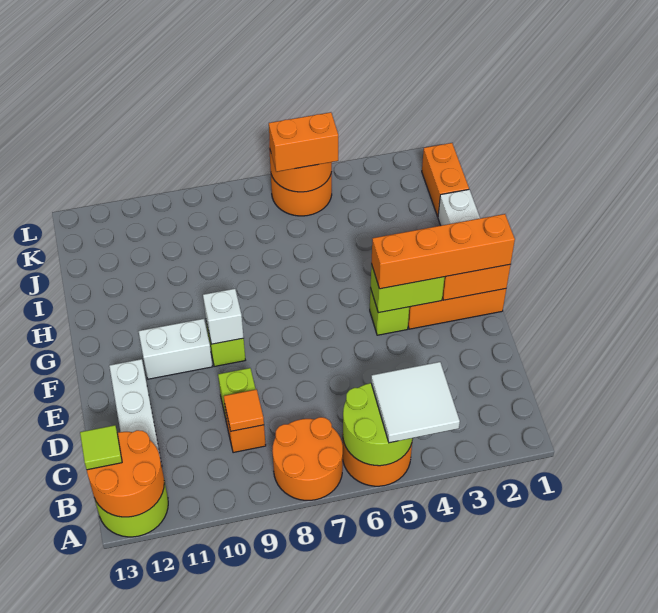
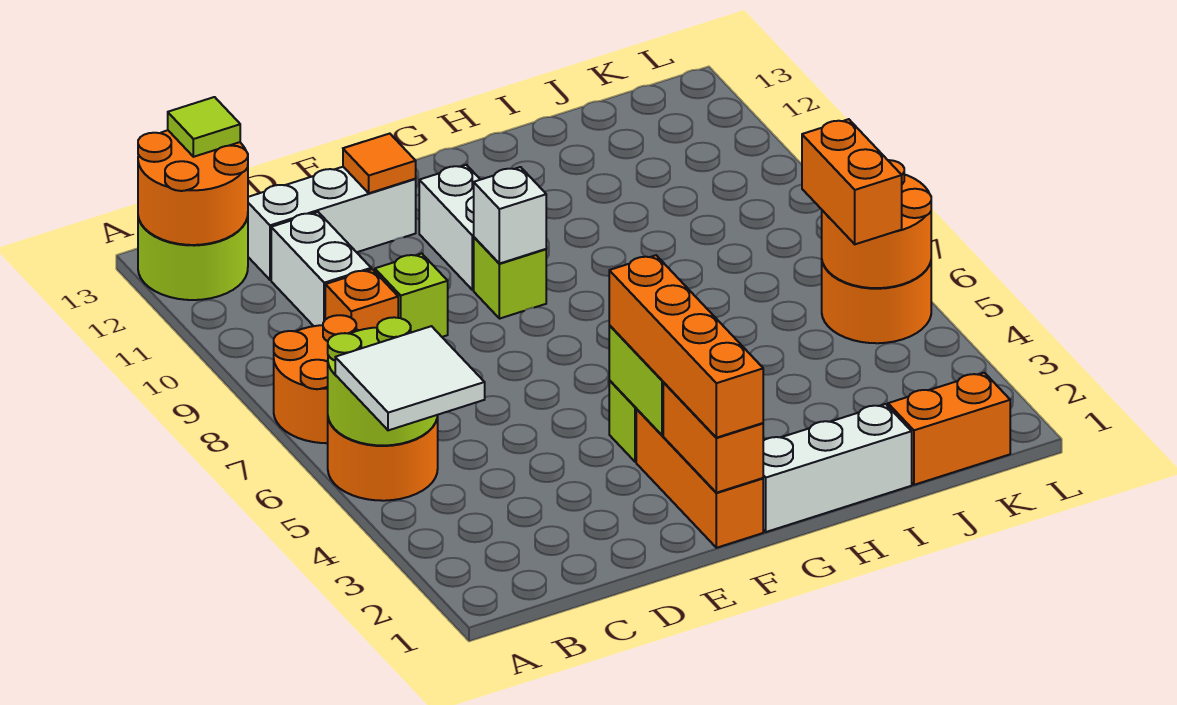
orange tile C9 level 2 -> orange tile E12 level 2
none -> white brick C10:C11 level 1

